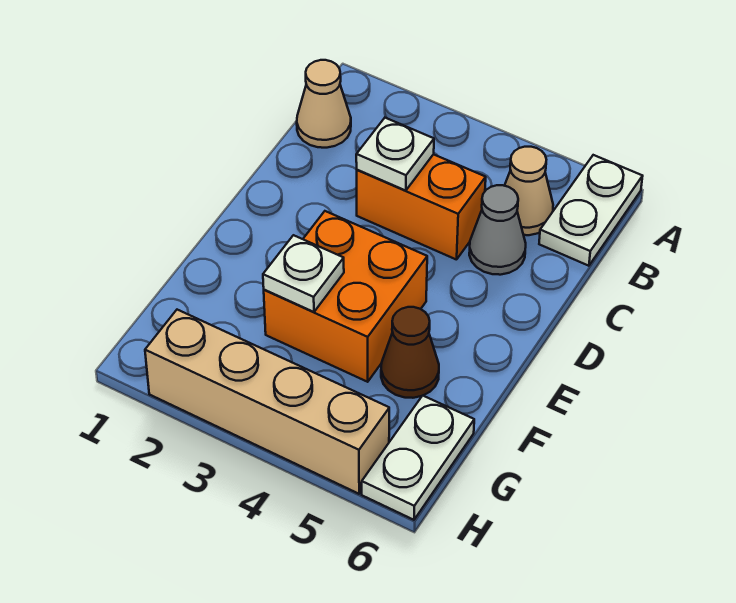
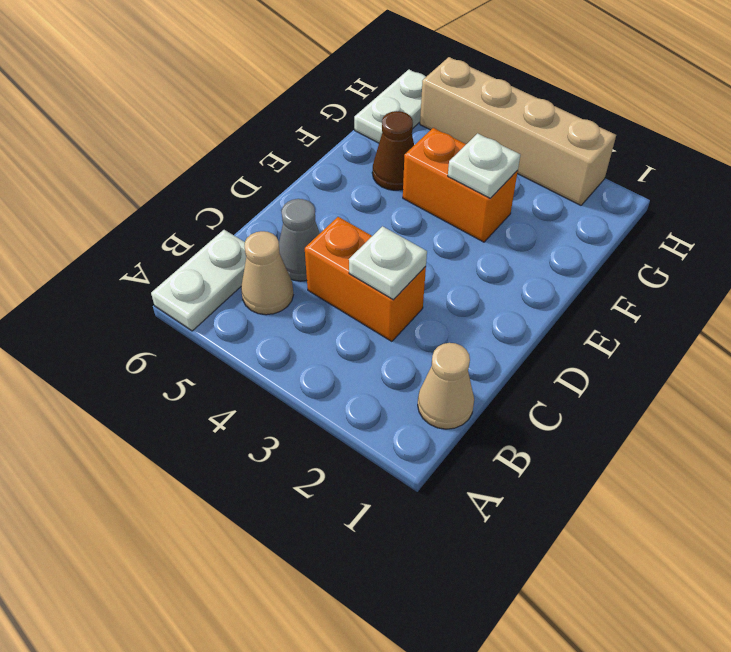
orange brick E3:F4 level 1 -> orange brick F3:F4 level 1

